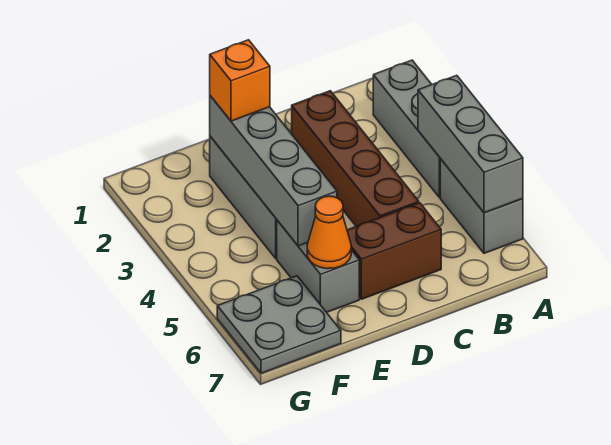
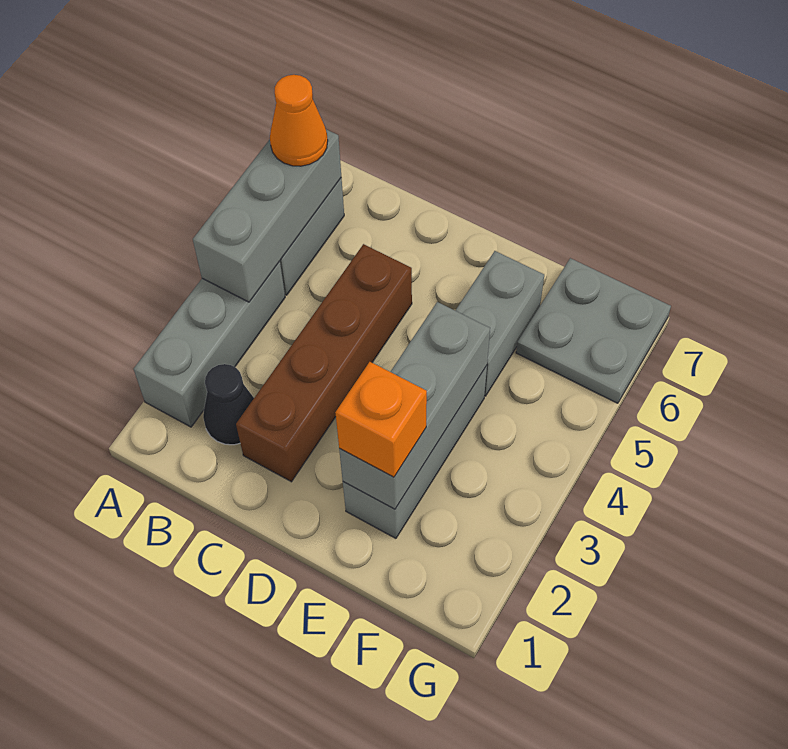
none -> black cone B2 level 1
brown brick C6:D6 level 1 -> none
grey brick E2:E5 level 2 -> grey brick E2:E4 level 2
orange cone E6 level 2 -> orange cone A6 level 3

